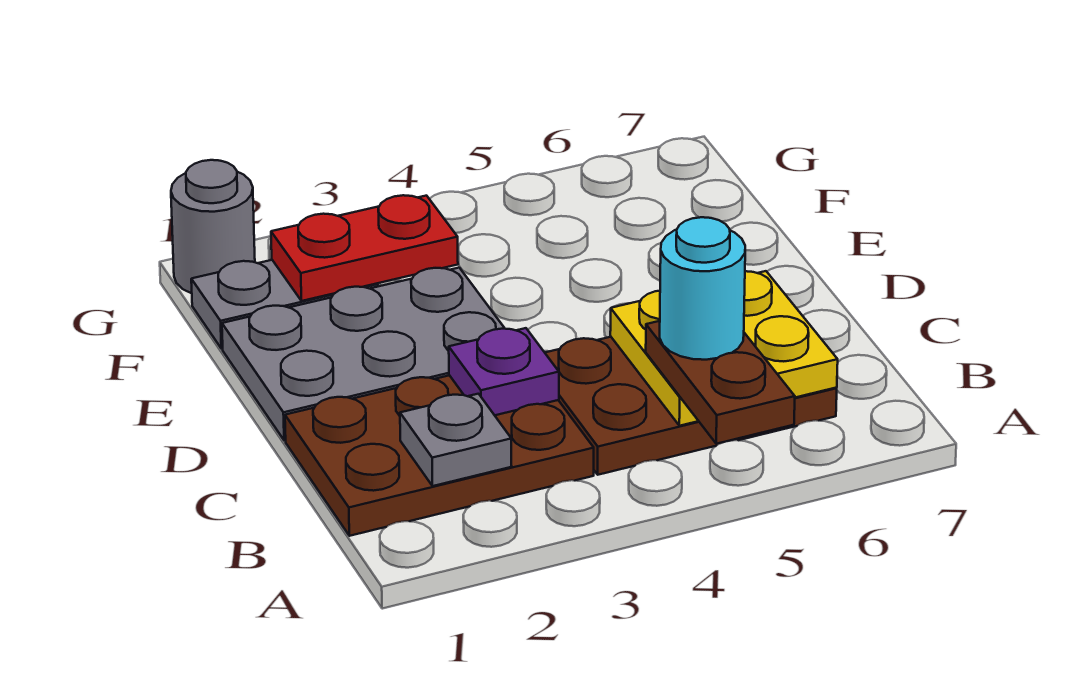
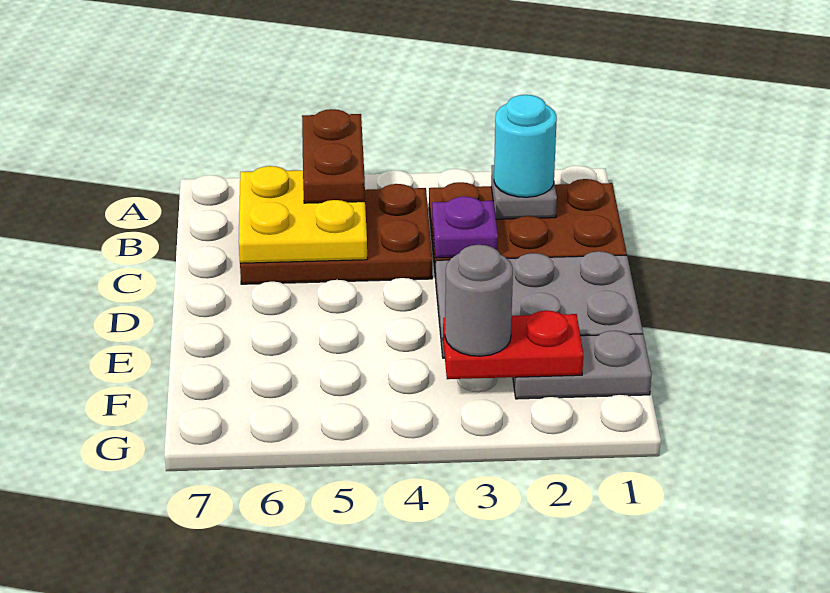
cyan round brick B5 level 4 -> cyan round brick B2 level 3
grey round brick G1 level 1 -> grey round brick F3 level 3

